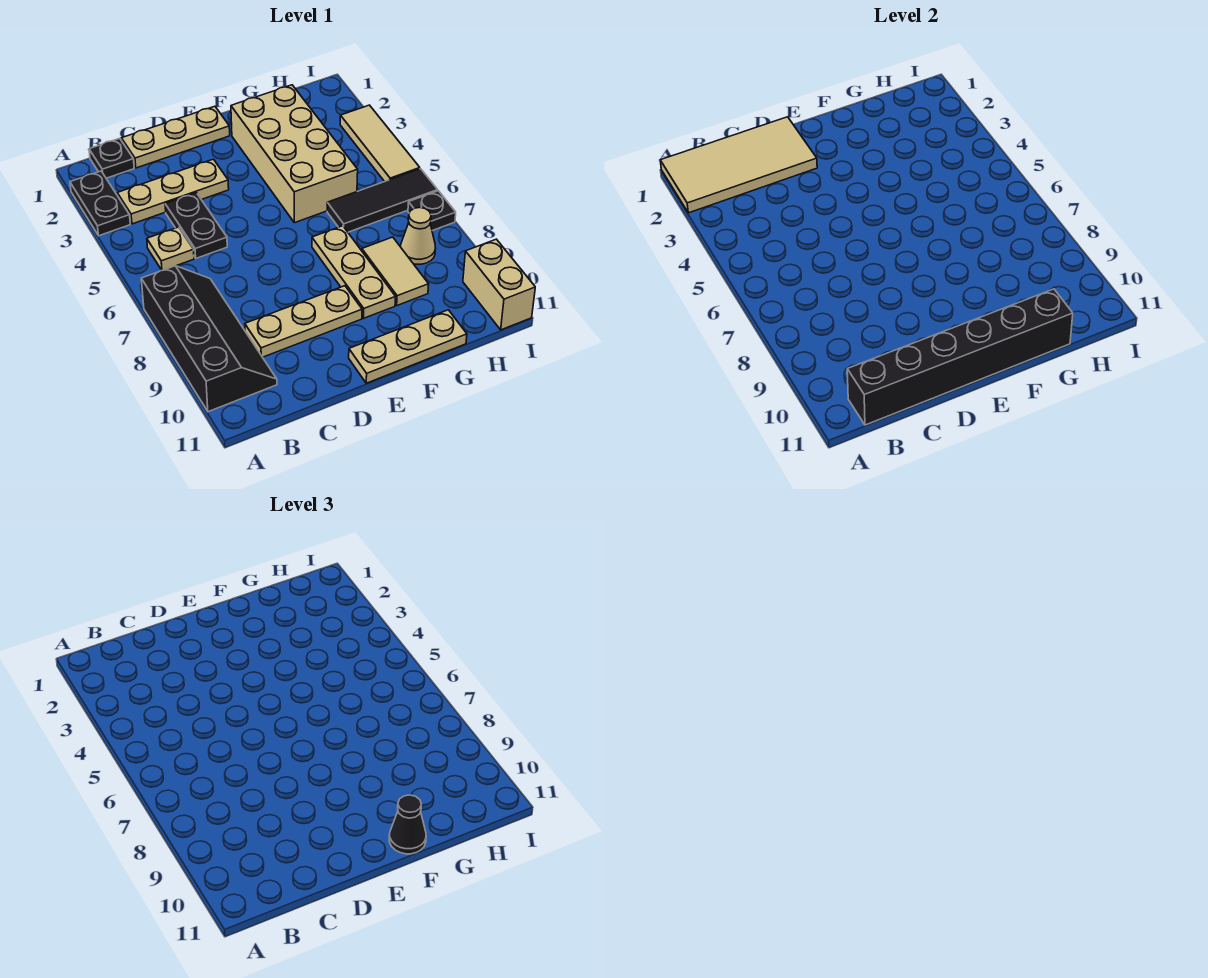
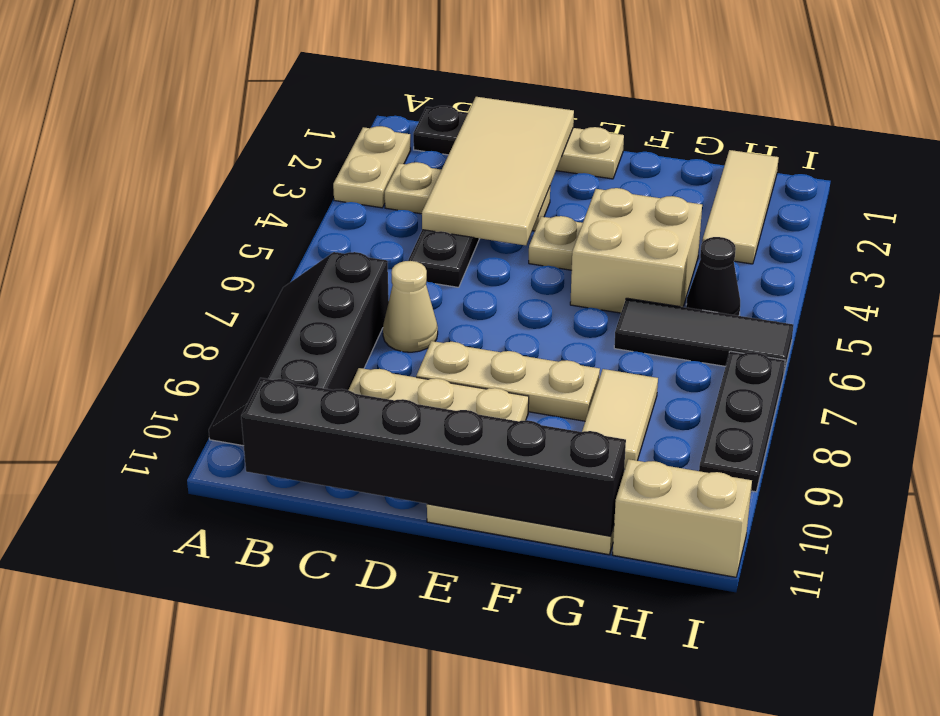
tan tile A1:D2 level 2 -> tan tile C1:D4 level 2
black plate A2:A3 level 1 -> tan plate A2:A3 level 1
black slope A7:B10 level 1 top A -> black slope A7:B10 level 1 top B
tan plate B5 level 1 -> tan plate E4 level 1
tan brick F2:G5 level 1 -> tan brick F4:G5 level 1
tan plate F7:F9 level 1 -> tan plate D8:F8 level 1
black cone F11 level 3 -> black cone H5 level 1
tan cone H8 level 1 -> tan cone C7 level 1
tan tile I3:I5 level 1 -> tan tile H1:H3 level 1
black plate I7 level 1 -> black plate I7:I9 level 1
tan brick I10:I11 level 1 -> tan brick H11:I11 level 1

